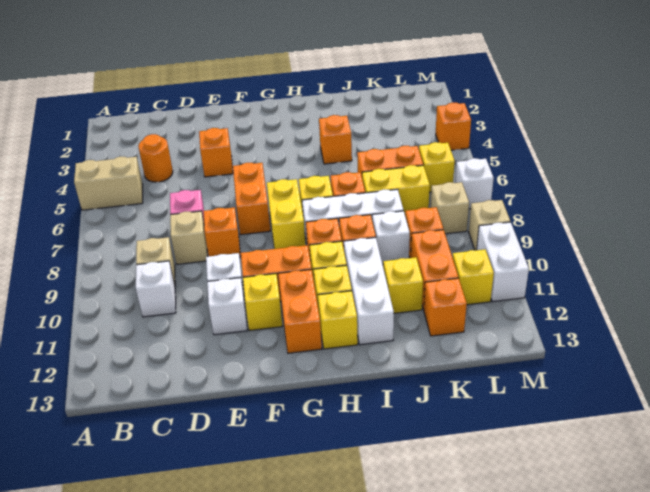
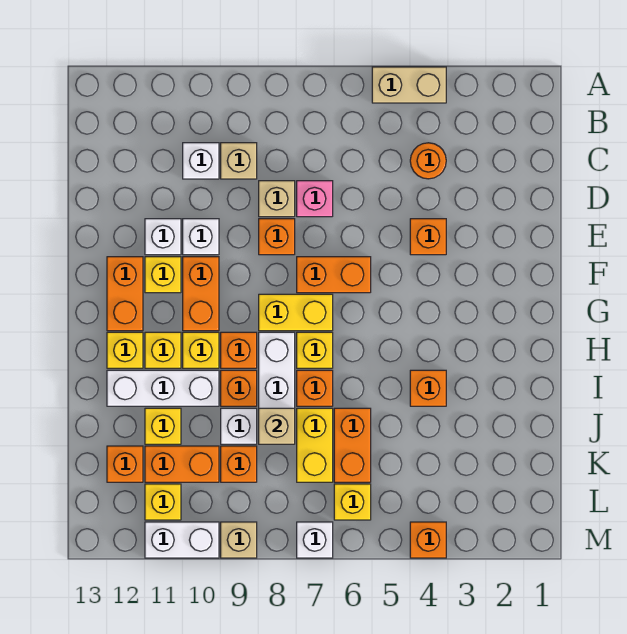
tan brick A5:B5 level 1 -> tan brick A4:A5 level 1
orange brick G11:G12 level 1 -> orange brick F12:G12 level 1
tan brick L8 level 1 -> tan brick J8 level 2

